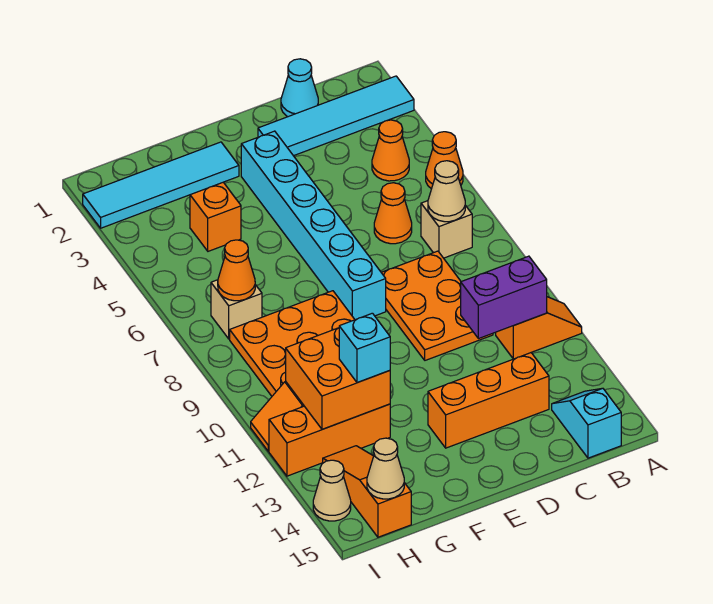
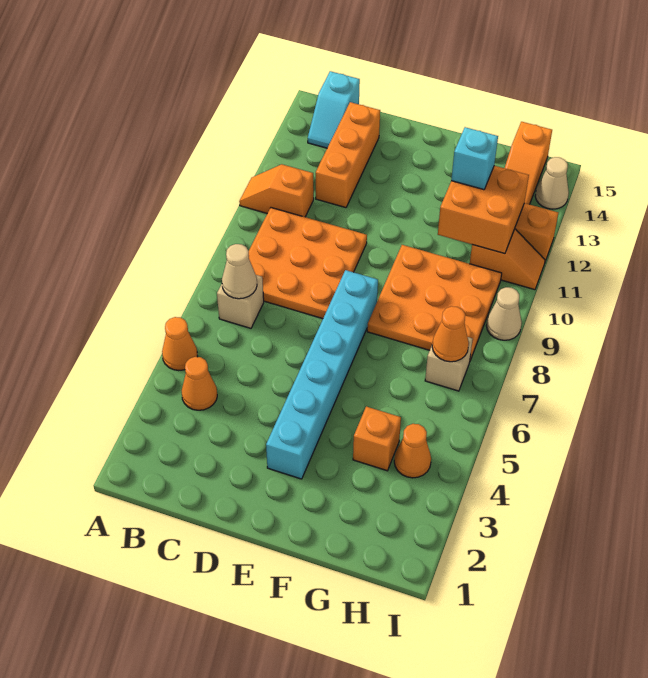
cyan tile A2:D2 level 1 -> none
purple brick B11:C11 level 2 -> none
cyan cone C1 level 1 -> none
orange cone C6 level 1 -> orange cone H4 level 1
orange plate C8:D10 level 1 -> orange plate B8:D10 level 1
orange brick C13:E13 level 1 -> orange brick C12:C14 level 1
cyan tile F2:I2 level 1 -> none
tan cone H15 level 2 -> tan cone I9 level 1

